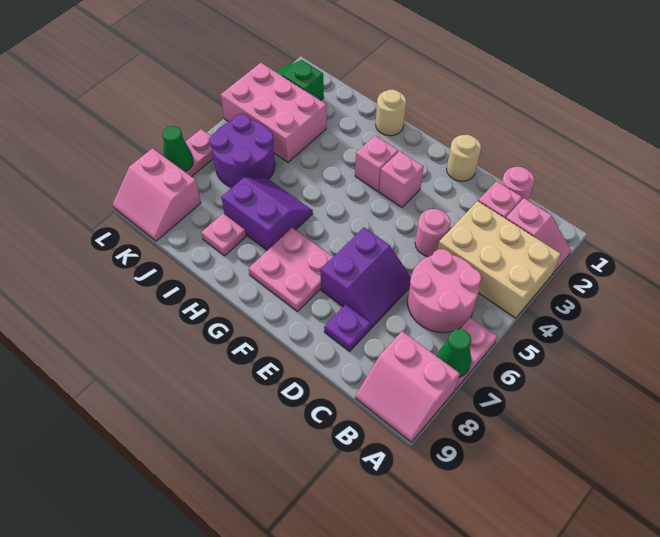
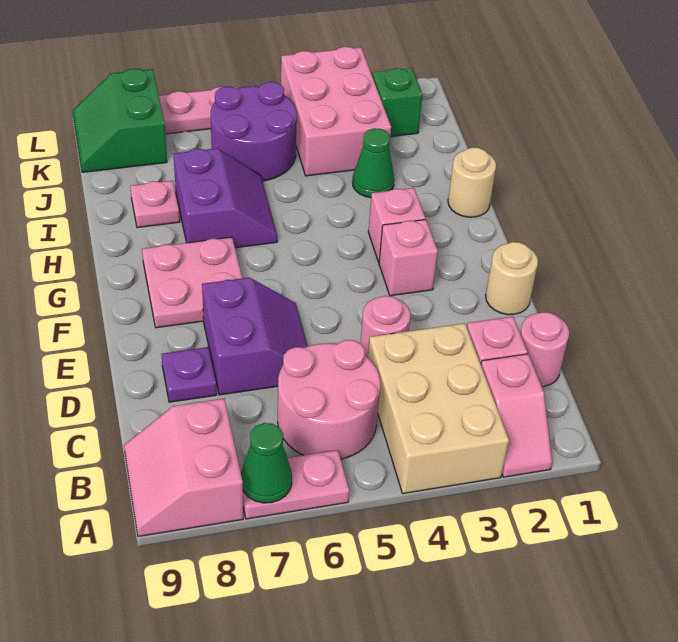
purple slope D6:E7 level 1 top E -> purple slope D6:E7 level 1 top 7
pink slope K8:L9 level 1 top 8 -> green slope K8:L9 level 1 top 8
green cone L7 level 2 -> green cone I3 level 1

